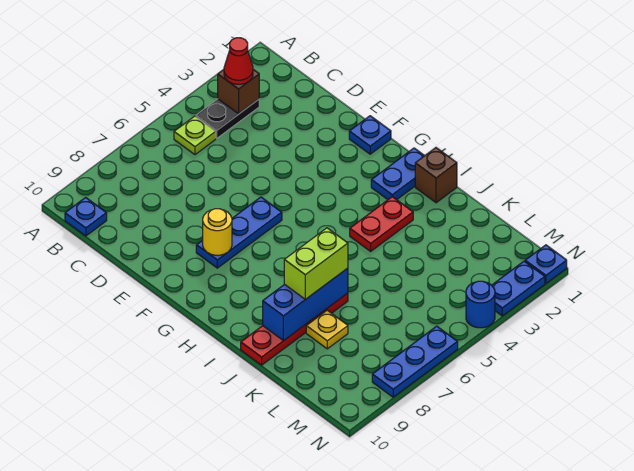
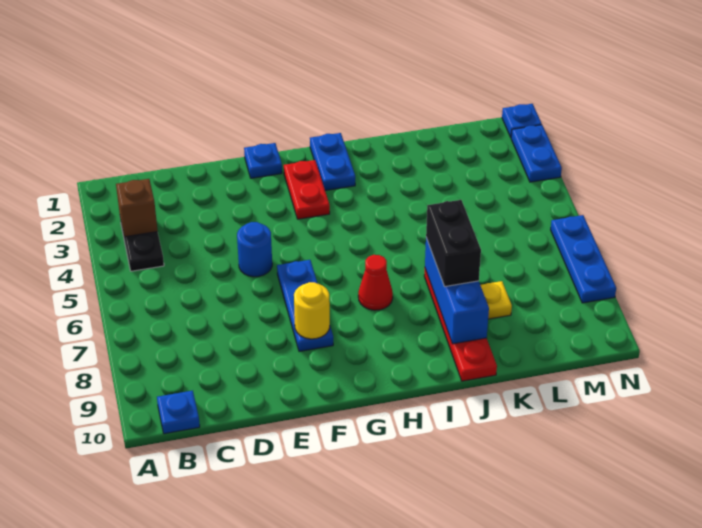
red cone B3 level 3 -> red cone H7 level 1
lime plate B5 level 1 -> none
brown brick I1 level 1 -> none
red plate I3:I4 level 1 -> red plate G2:G3 level 1
lime brick J7:J8 level 3 -> black brick J7:J8 level 3
blue round brick N4 level 1 -> blue round brick E5 level 1

